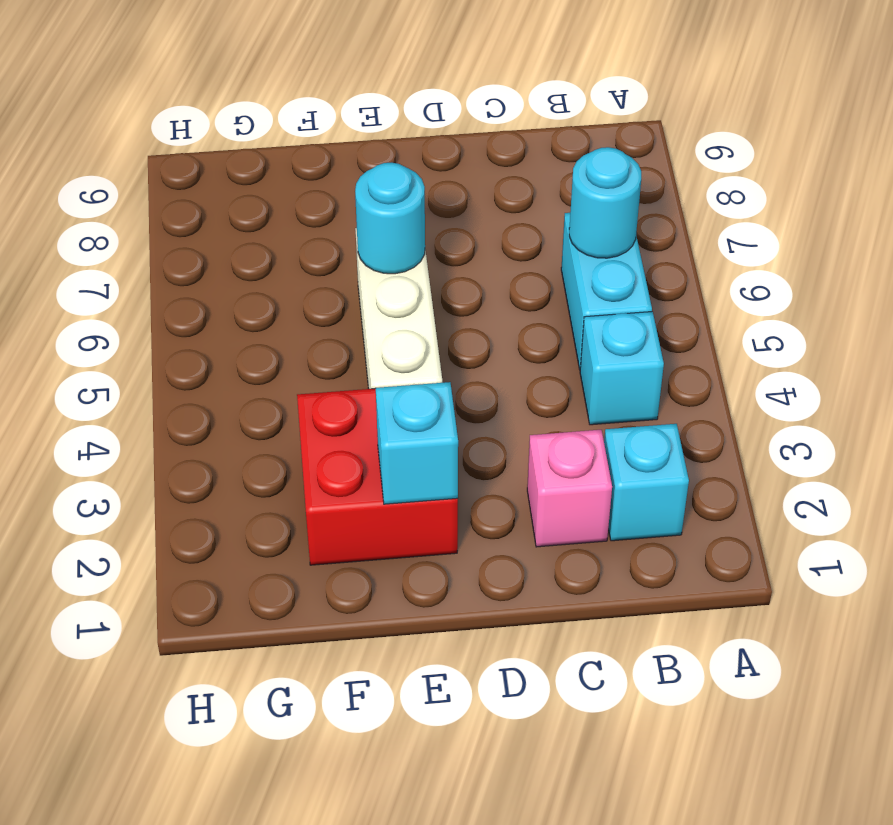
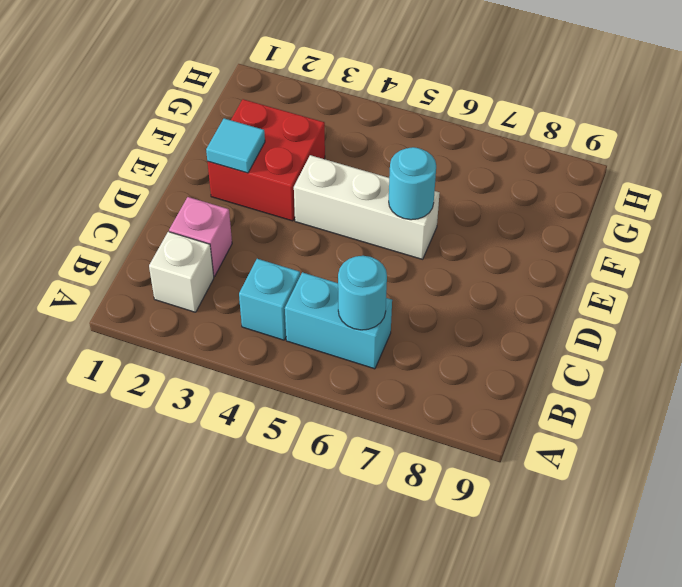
cyan brick B2 level 1 -> white brick B2 level 1
cyan brick E2 level 2 -> cyan tile E2 level 2

